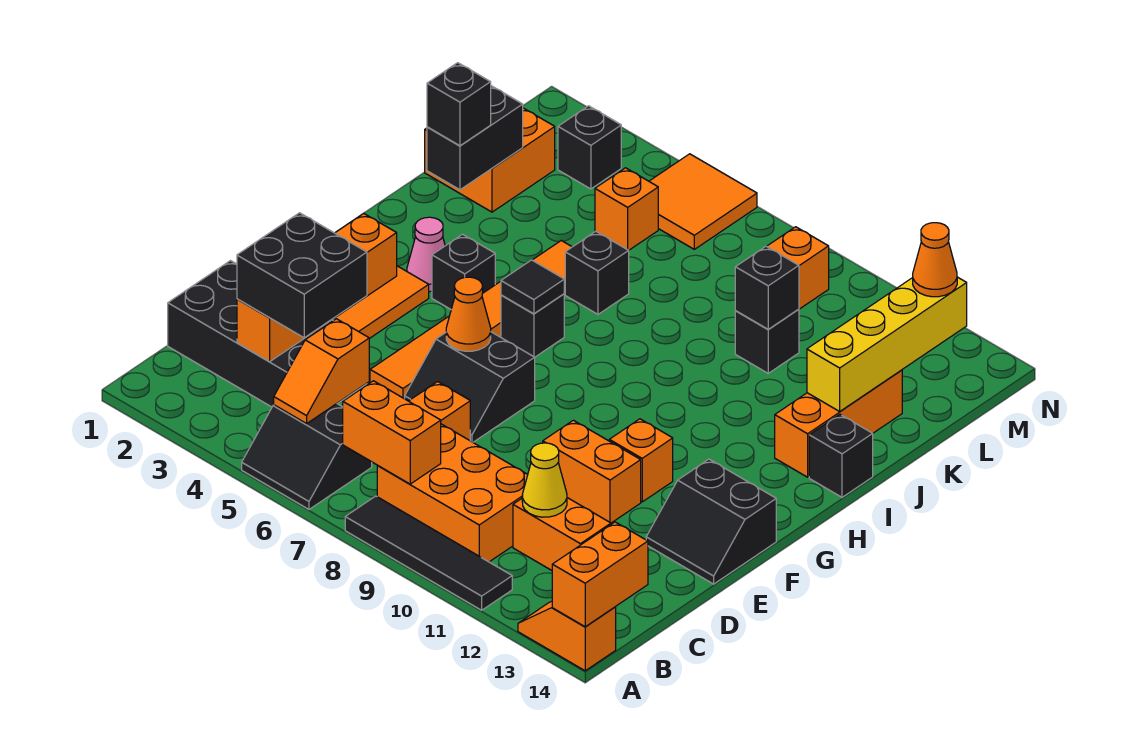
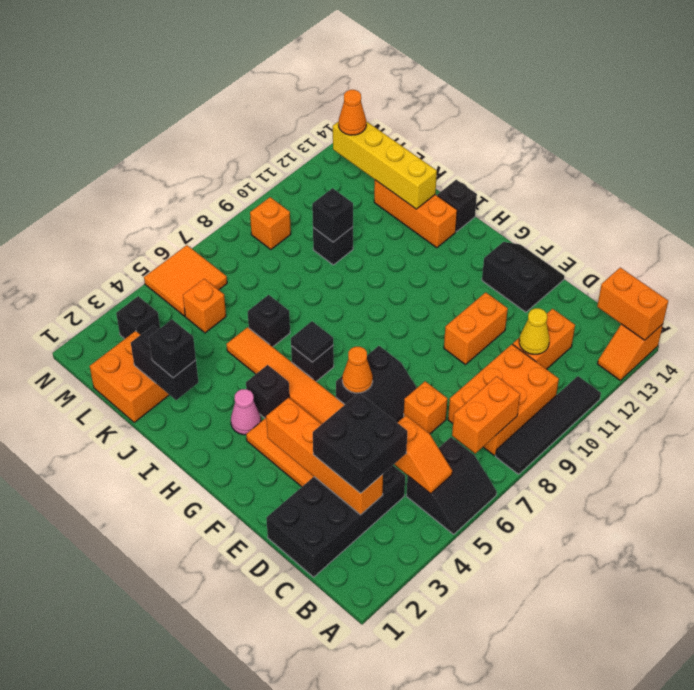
black slope E13:F14 level 1 top F -> black slope E13:F14 level 1 top 13
orange brick F11 level 1 -> none

